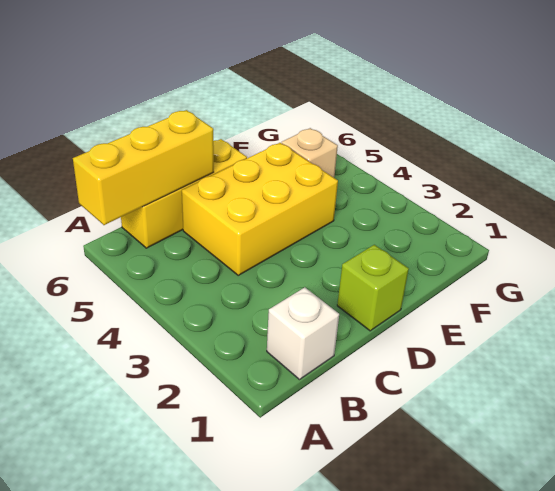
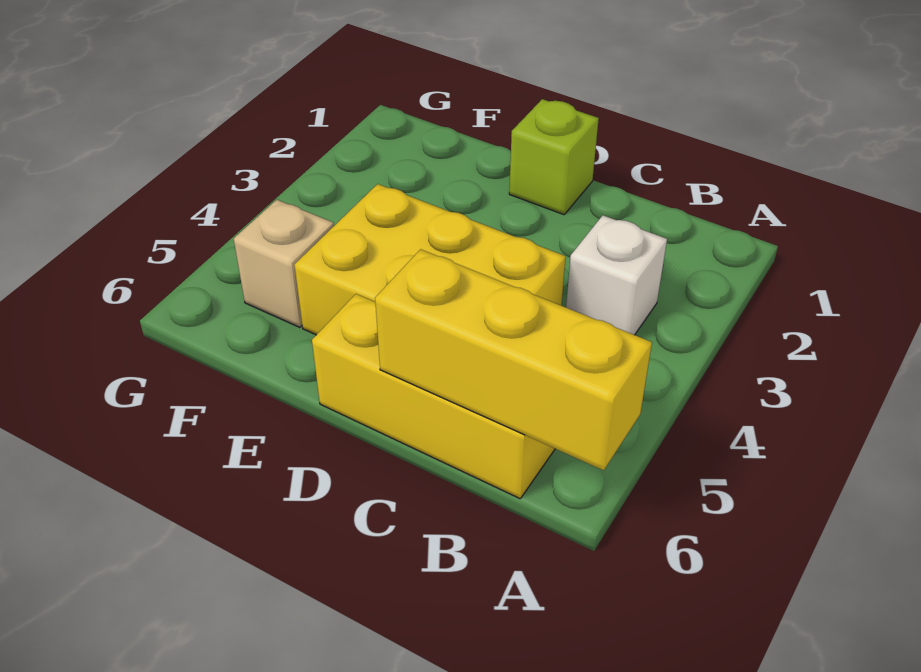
white brick B1 level 1 -> white brick B3 level 1

